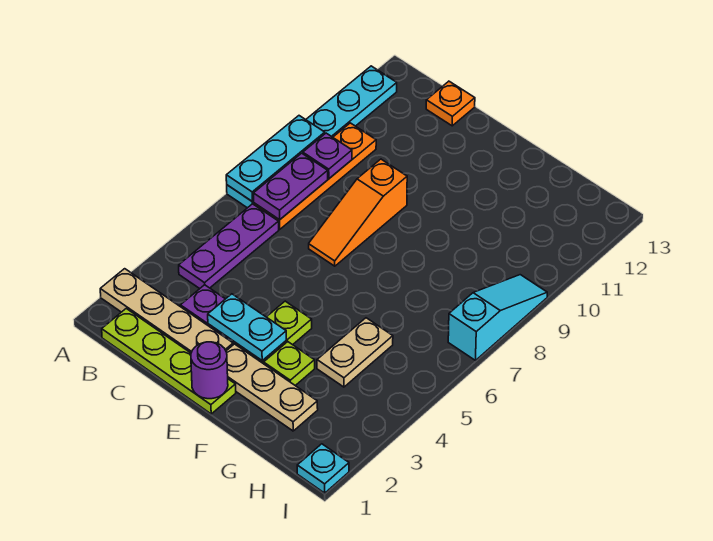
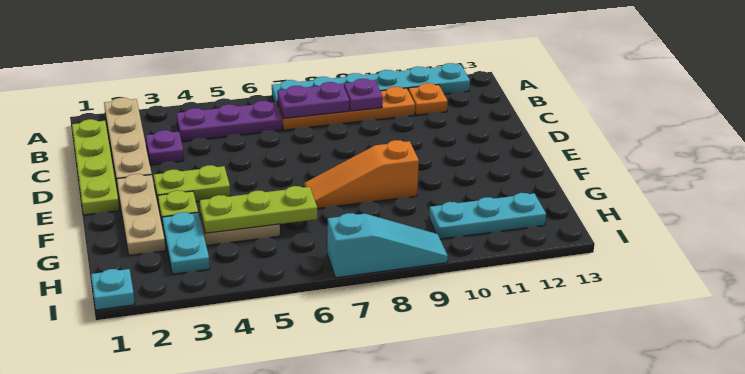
cyan plate A7:A9 level 2 -> cyan plate H10:H12 level 1
orange plate C13 level 1 -> orange plate B11 level 1
cyan plate D3:E3 level 2 -> cyan plate G3:H3 level 1
orange slope D7:D9 level 1 top 9 -> orange slope F7:F9 level 1 top 9
purple round brick E1 level 2 -> none
none -> lime plate G4:G6 level 2

